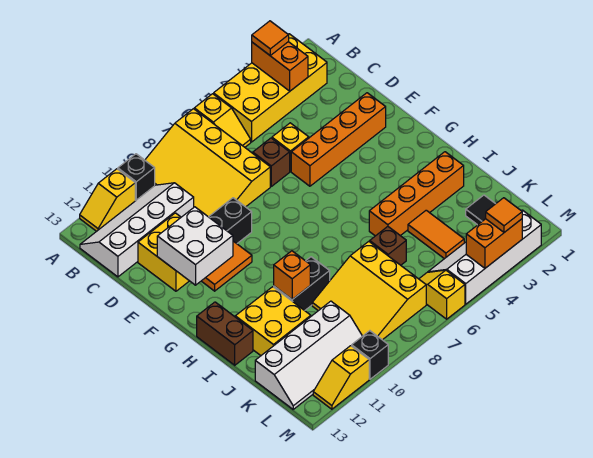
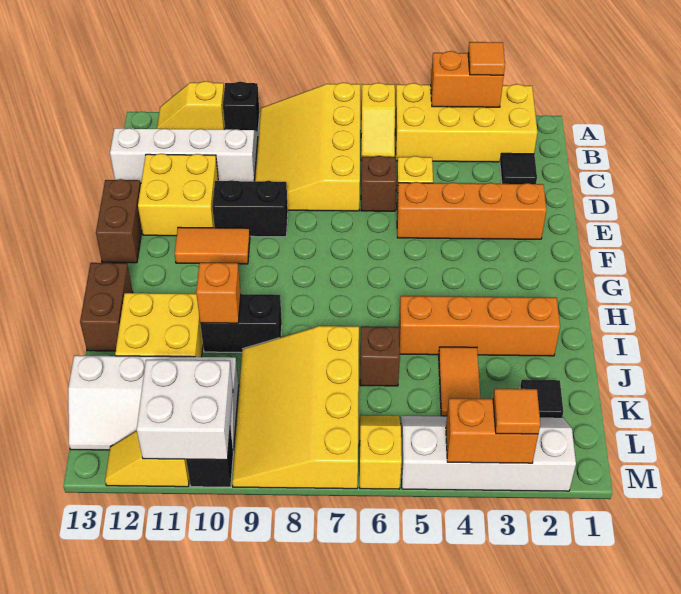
orange brick A3:B3 level 2 -> orange brick A3:A4 level 2
none -> black tile C2 level 1
white brick E11:F12 level 2 -> white brick L10:M11 level 2
none -> brown brick E13:F13 level 1
yellow slope J7:L9 level 1 top 7 -> yellow slope J7:M9 level 1 top 7

